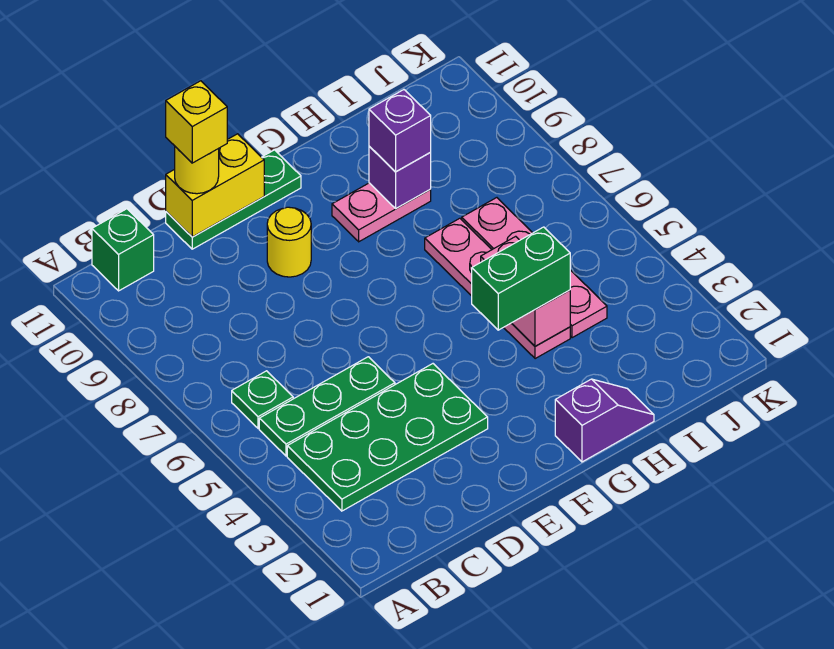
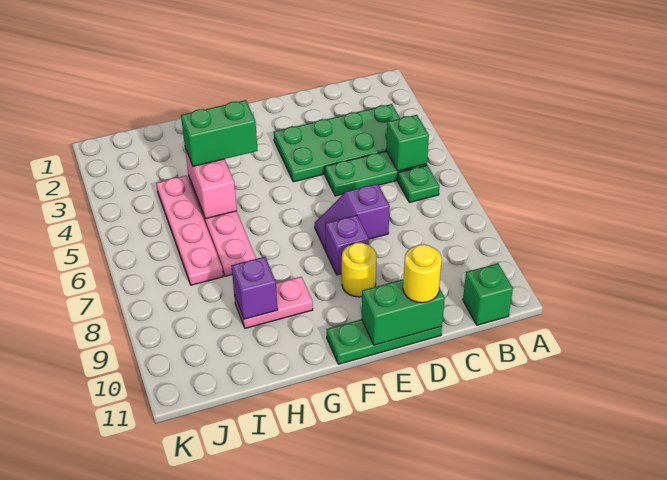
none -> green brick B5 level 2
yellow brick D11:E11 level 2 -> green brick D11:E11 level 2
yellow brick D11 level 4 -> none
purple slope G1:H1 level 1 top G -> purple slope D7:E7 level 1 top D
purple brick H9 level 3 -> purple brick E8 level 1

